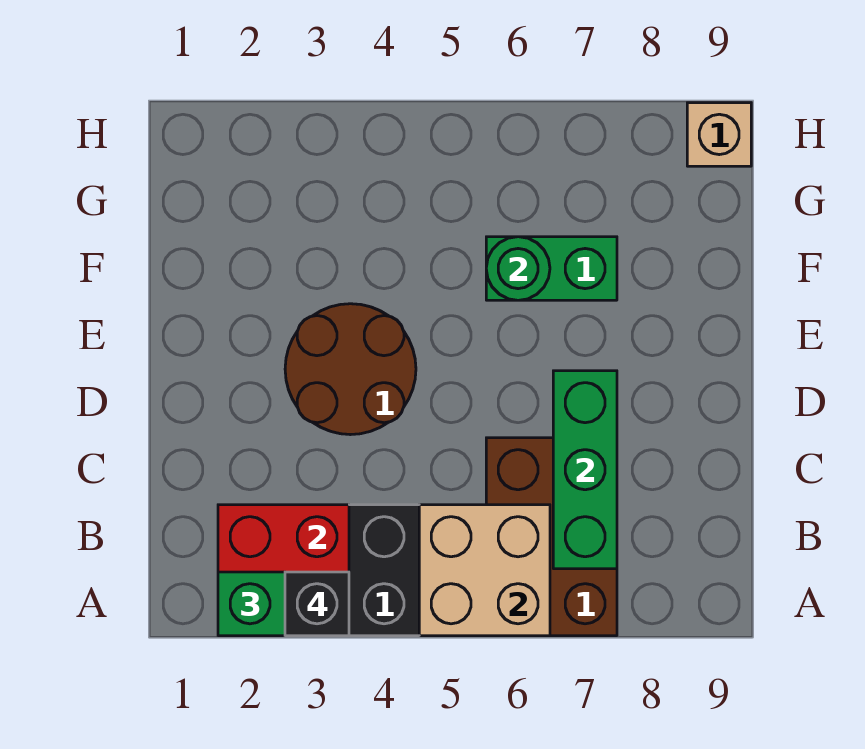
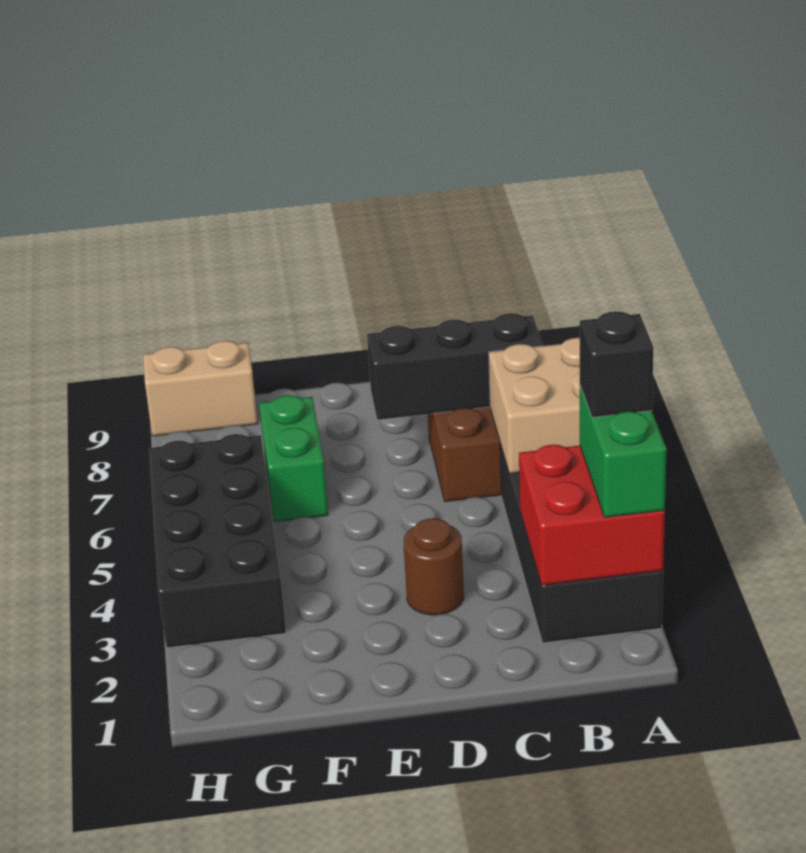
green brick B7:D7 level 2 -> black brick B7:D7 level 2
brown round brick D3:E4 level 1 -> brown round brick D3 level 1
green round brick F6 level 2 -> none
none -> black brick G3:H6 level 1
tan brick H9 level 1 -> tan brick G9:H9 level 1

